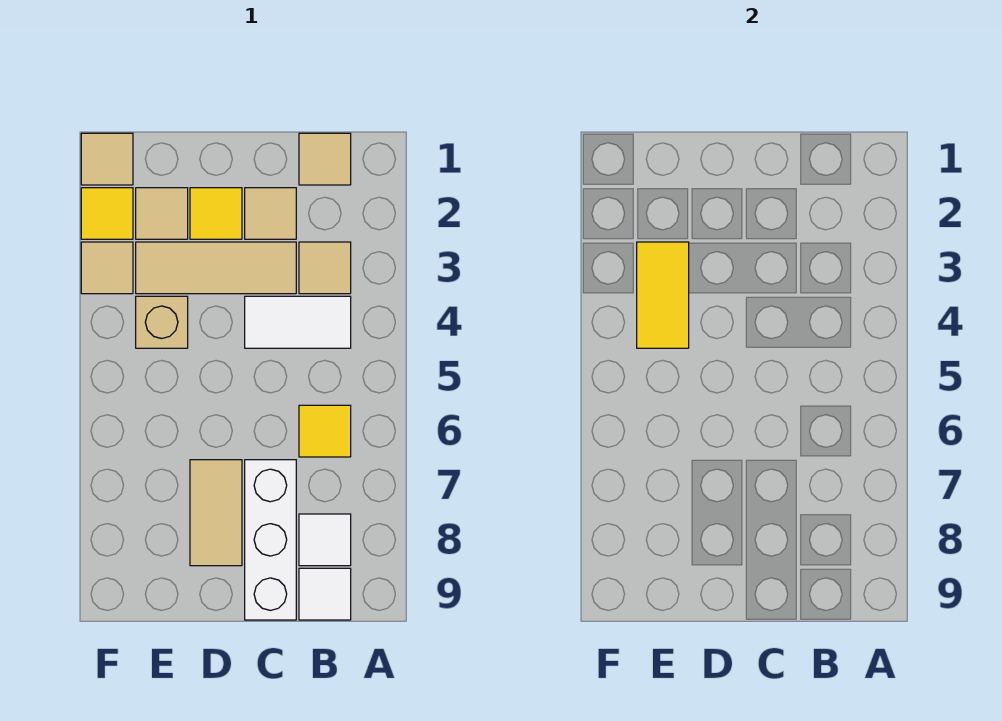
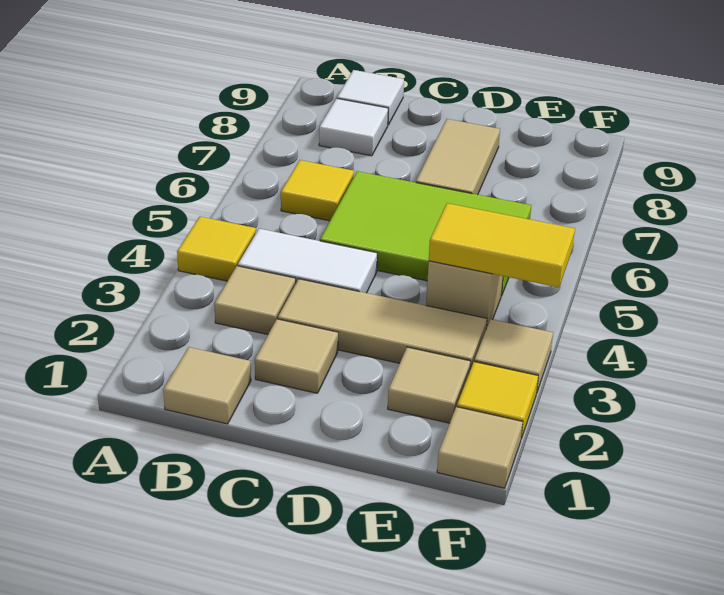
none -> lime tile C5:E6 level 1
white brick C7:C9 level 1 -> none
yellow tile D2 level 1 -> yellow tile A4 level 1
yellow tile E3:E4 level 2 -> yellow tile E4:F4 level 2

